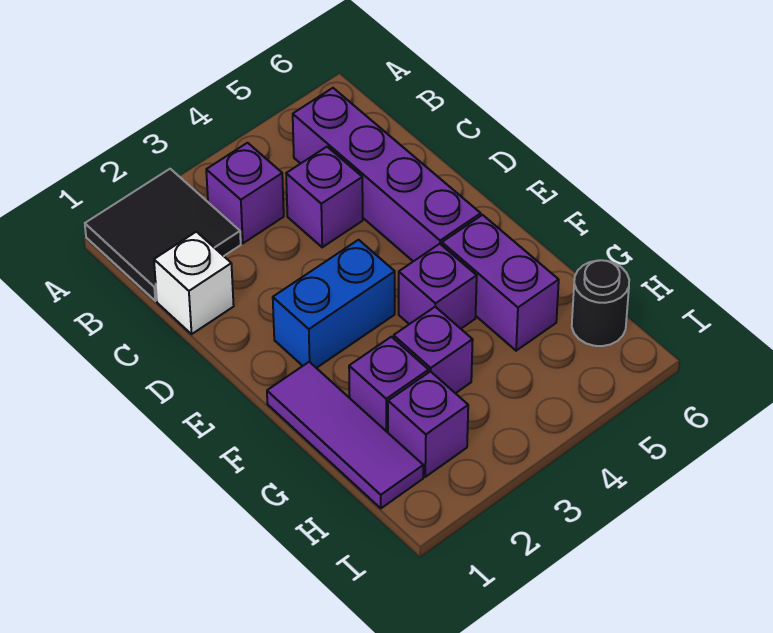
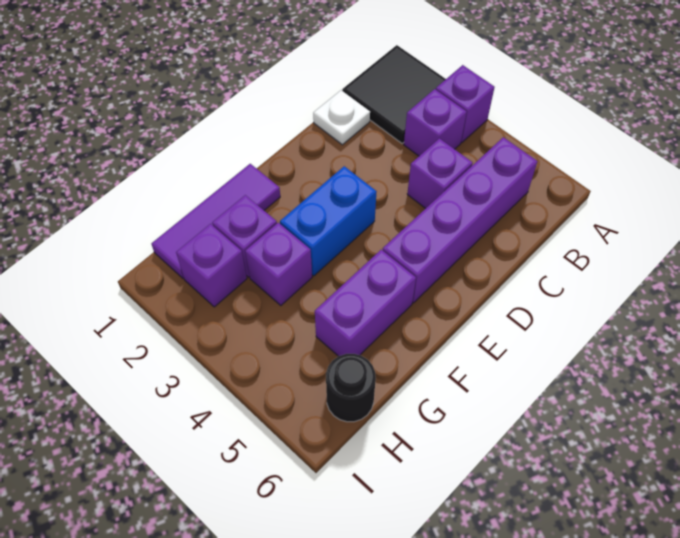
white brick C1 level 1 -> white plate C1 level 1
blue brick E2:E3 level 1 -> blue brick E3:F3 level 1
purple brick F4 level 1 -> purple brick A3 level 1

